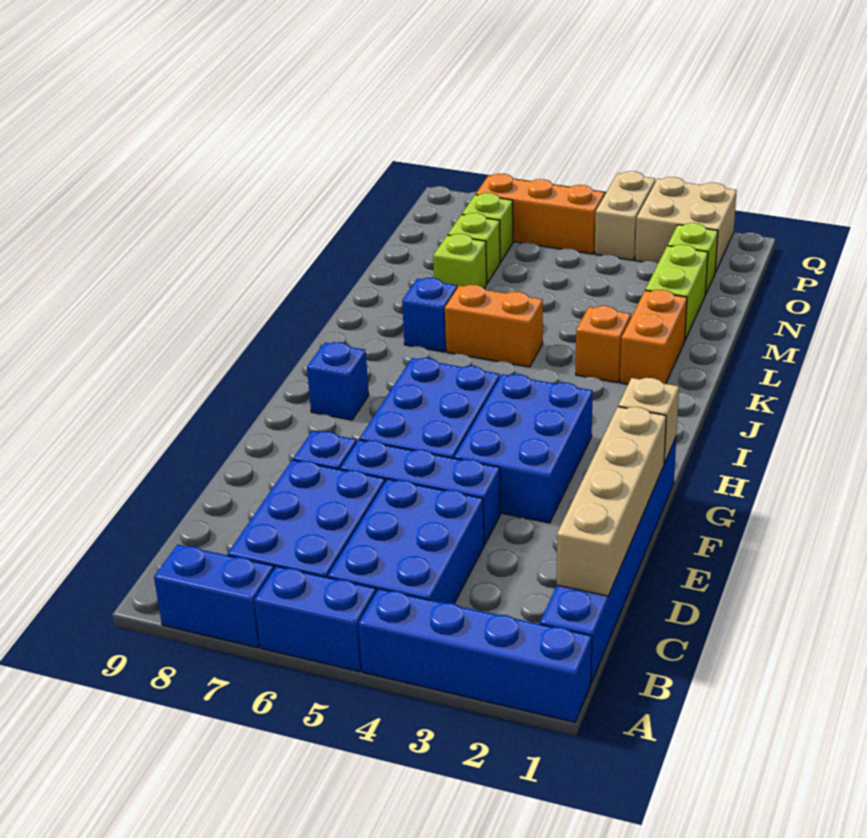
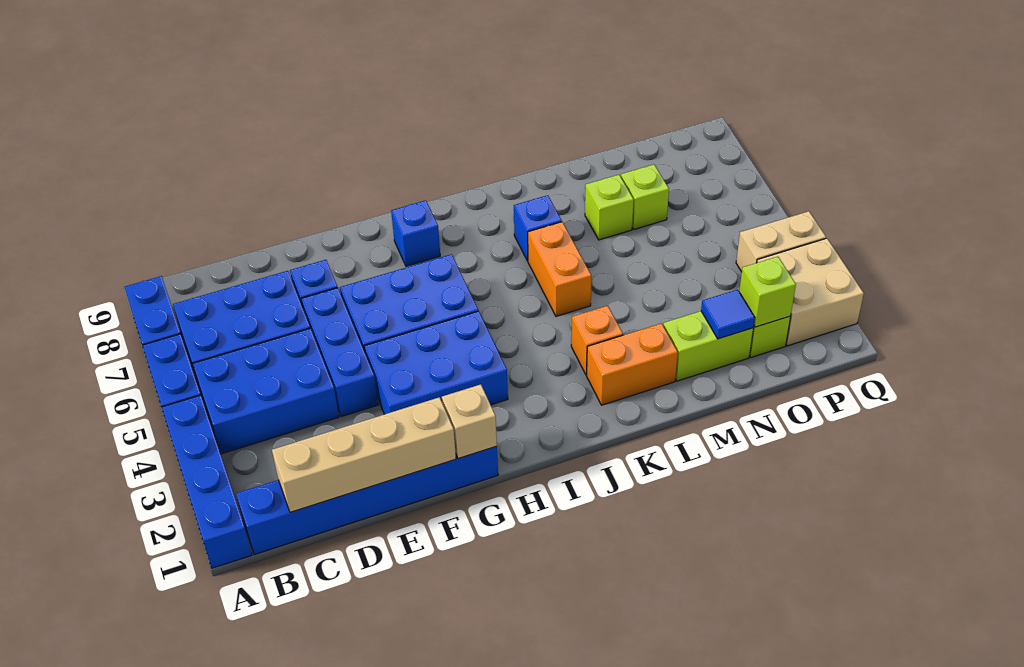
none -> blue tile N2 level 2
lime brick O7 level 1 -> lime brick O2 level 2
orange brick P5:P7 level 1 -> none

